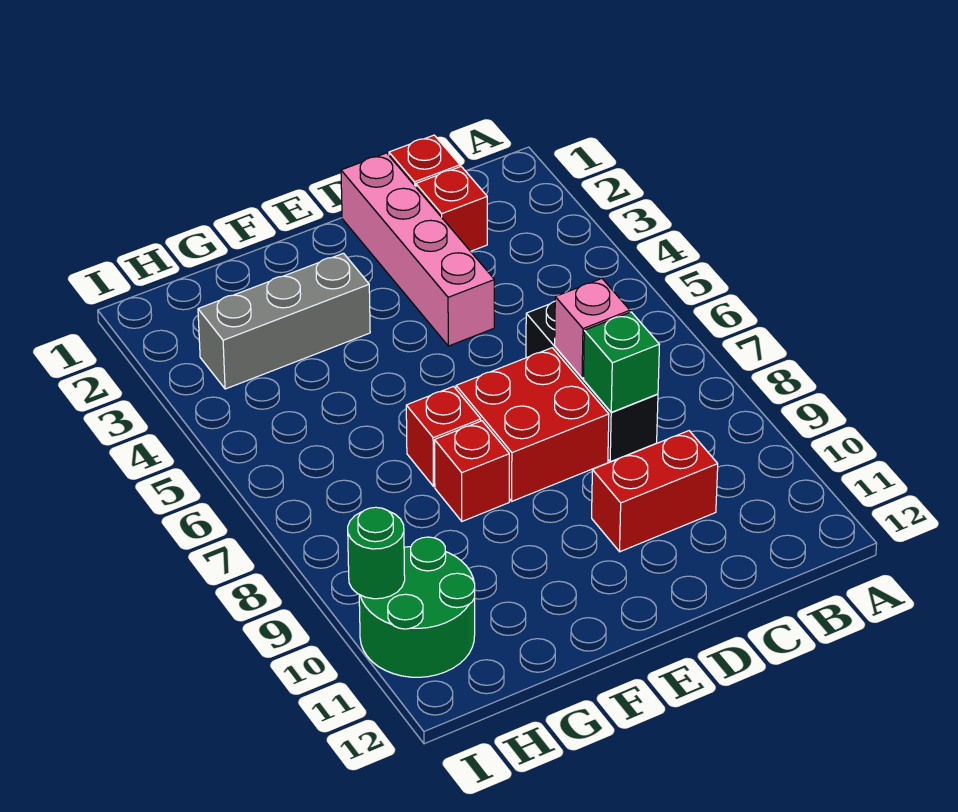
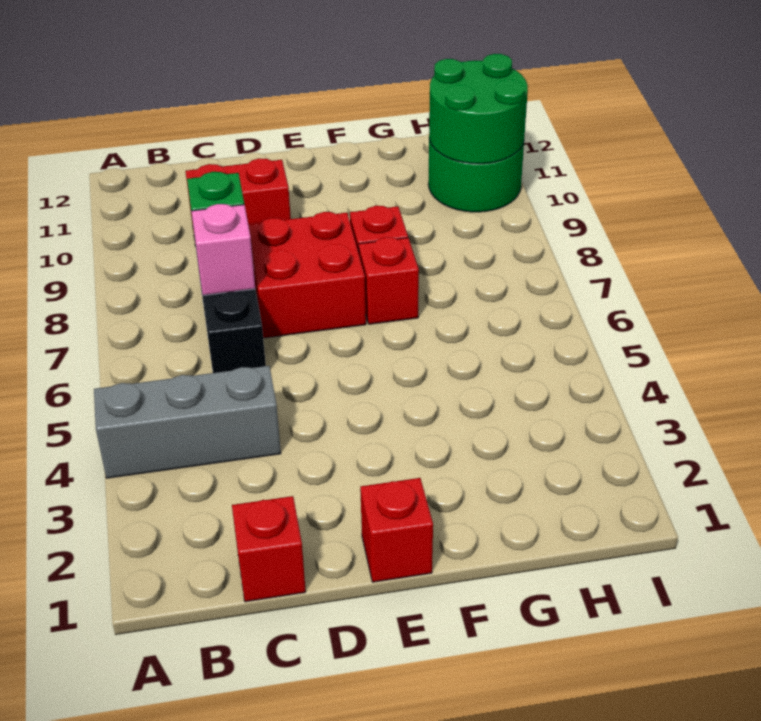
red brick C2 level 1 -> red brick E1 level 1
pink brick D1:D4 level 1 -> none
grey brick F3:H3 level 1 -> grey brick A4:C4 level 1
green round brick I10 level 2 -> green round brick H10:I11 level 2

